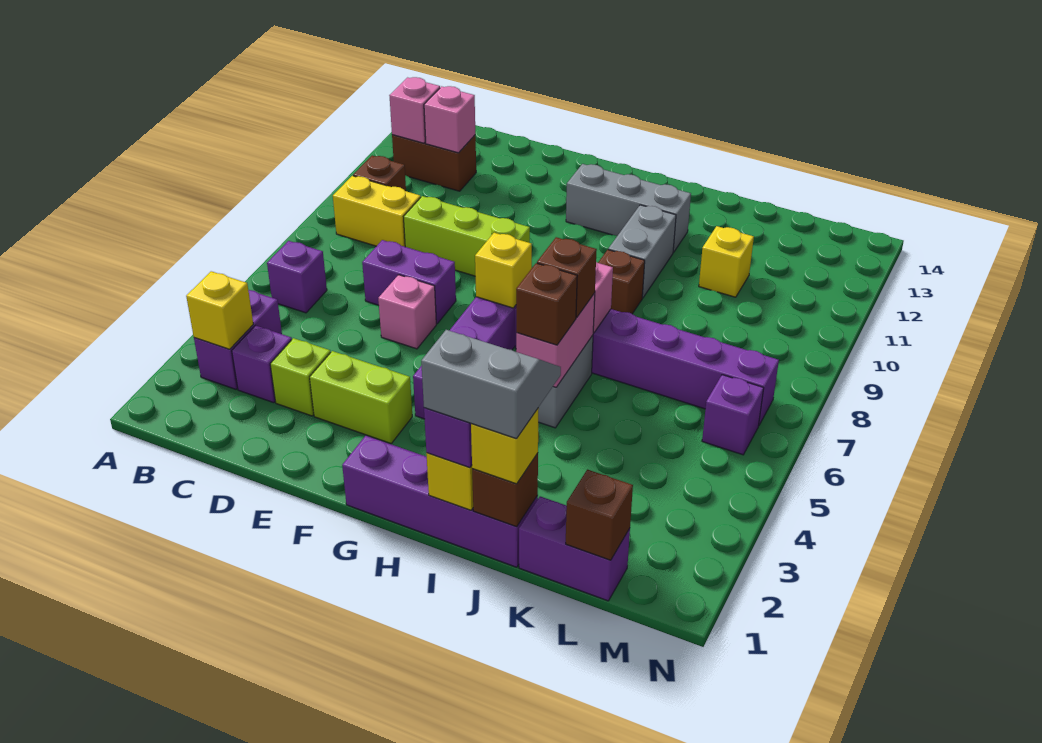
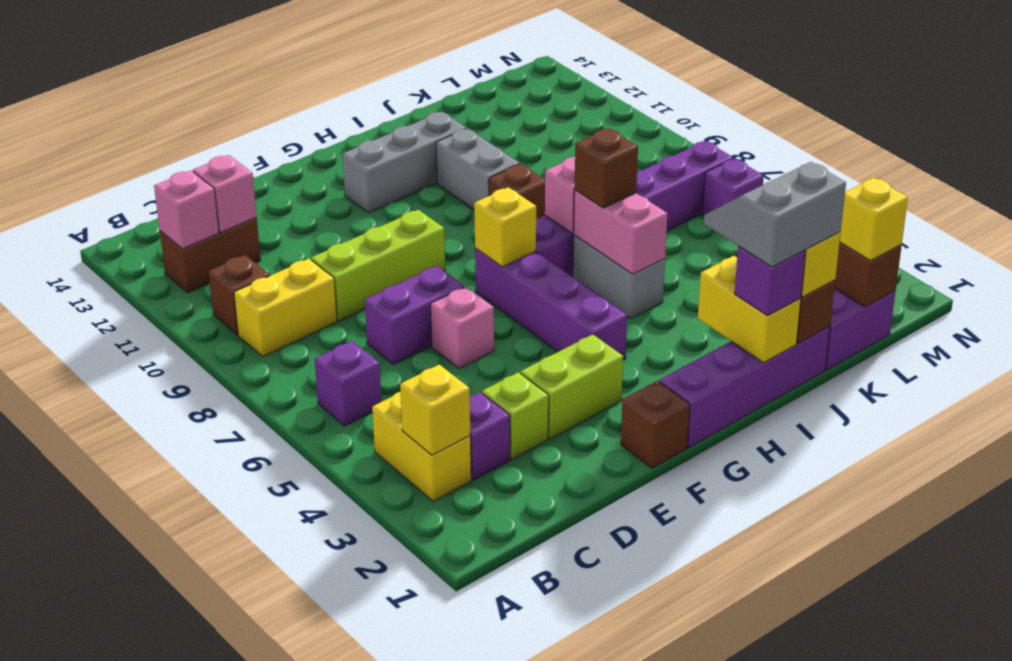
purple brick B3:B4 level 1 -> yellow brick B3:B4 level 1
brown brick I5 level 3 -> brown brick F1 level 1
yellow brick K11 level 1 -> yellow brick L1 level 3

